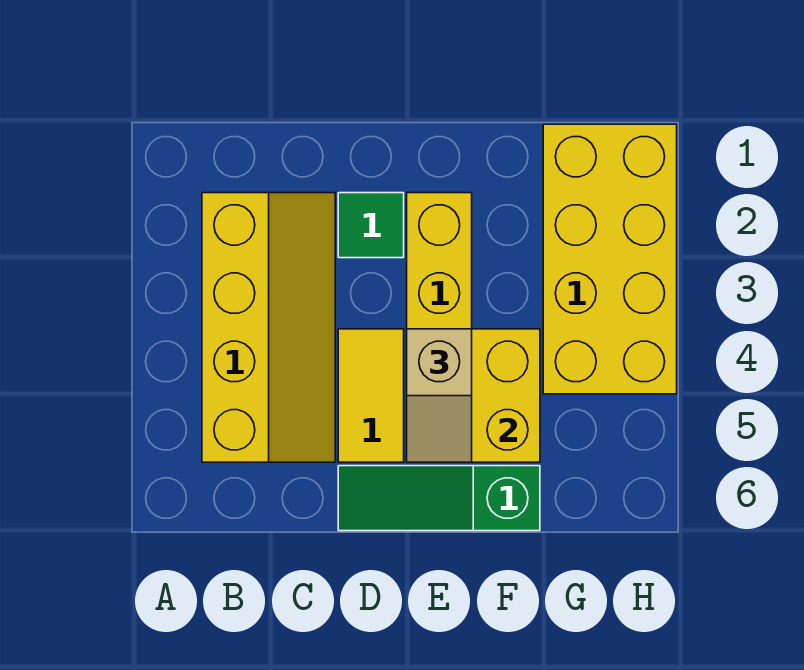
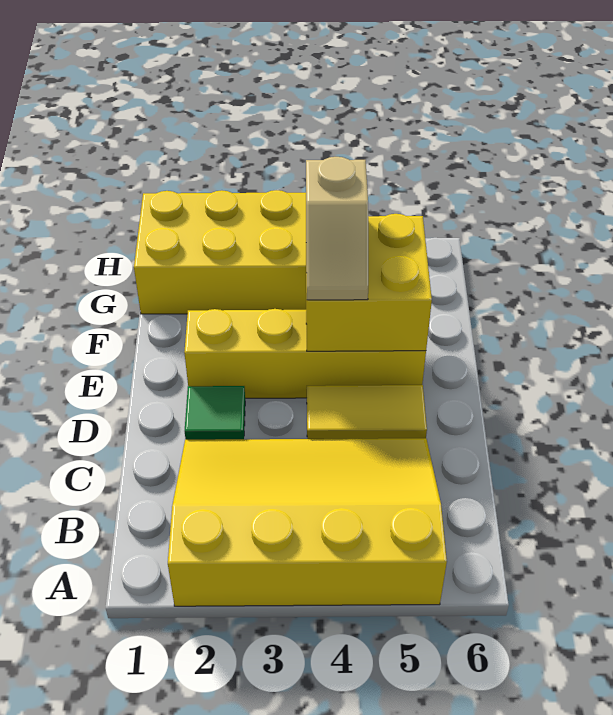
yellow slope B2:C5 level 1 top B -> yellow slope A2:C5 level 1 top A
green slope D6:F6 level 1 top F -> none
tan slope E4:E5 level 3 top 4 -> tan slope E4:F4 level 3 top F

